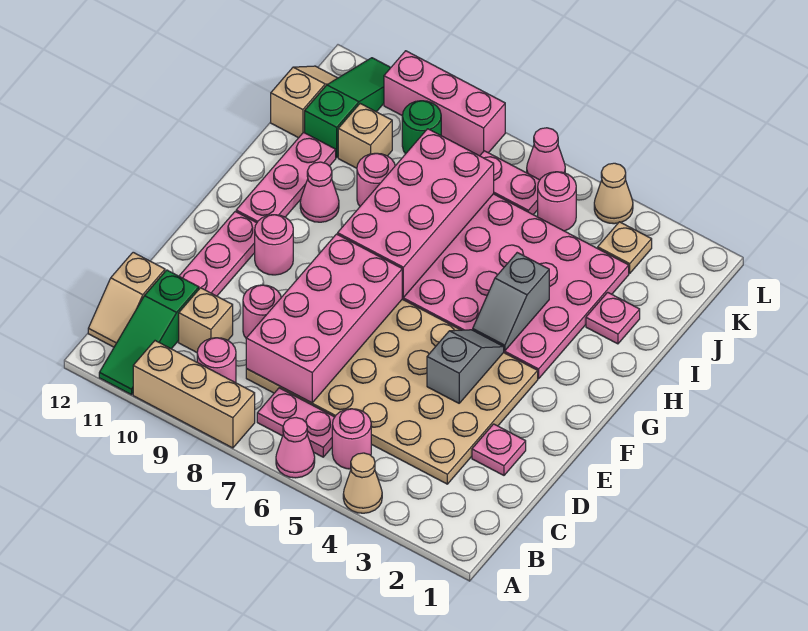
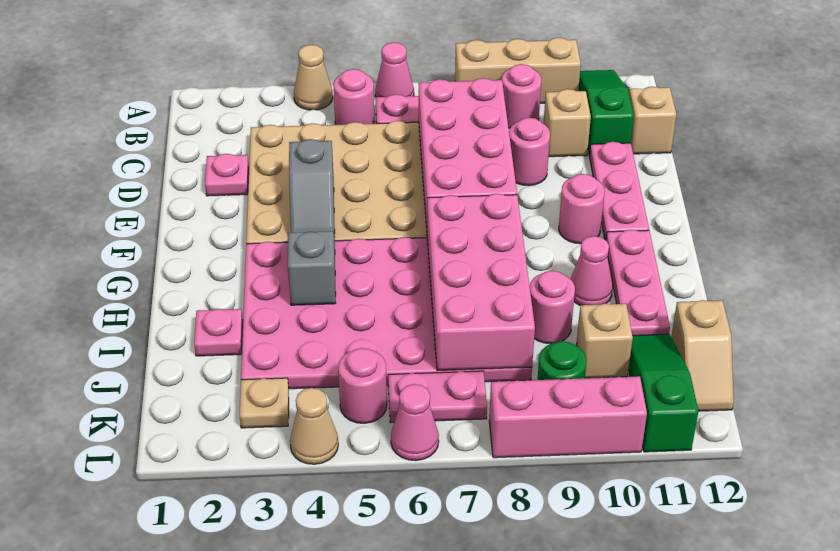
green slope J11:L11 level 1 top J -> green slope J11:L11 level 1 top L

